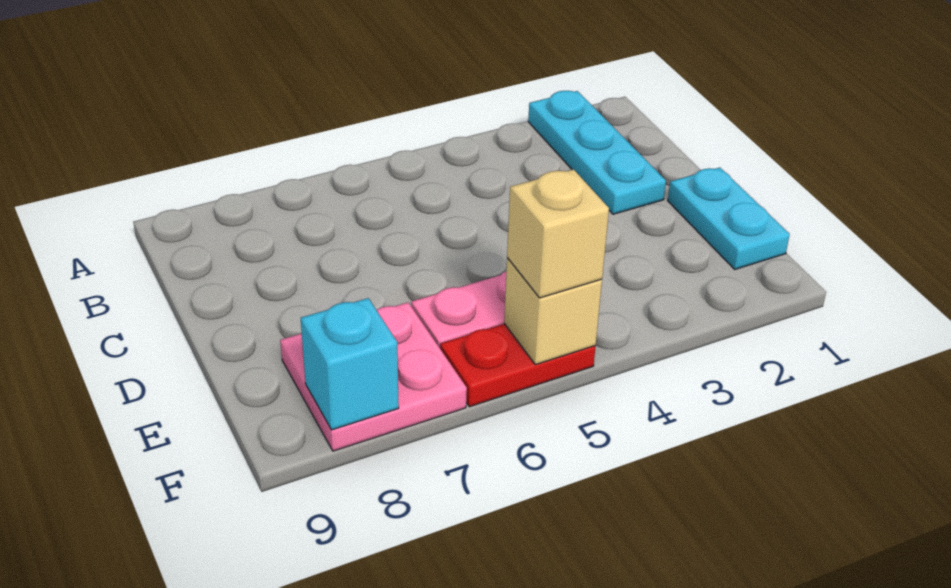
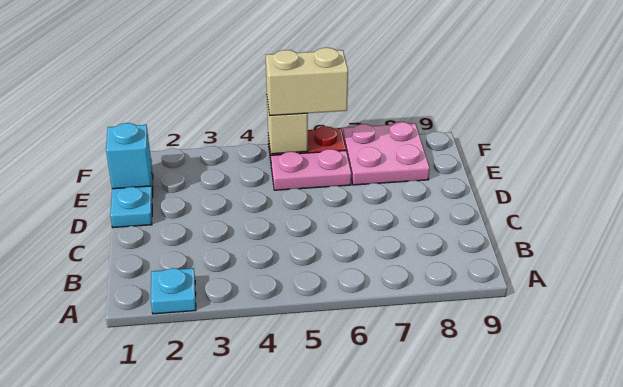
cyan plate A2:C2 level 1 -> cyan plate A2 level 1
tan brick F5 level 3 -> tan brick F5:F6 level 3
cyan brick F8 level 2 -> cyan brick E1 level 2

